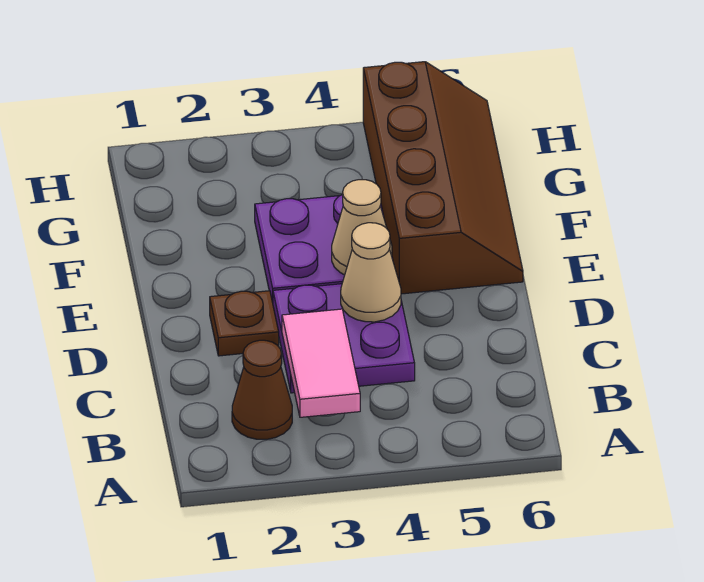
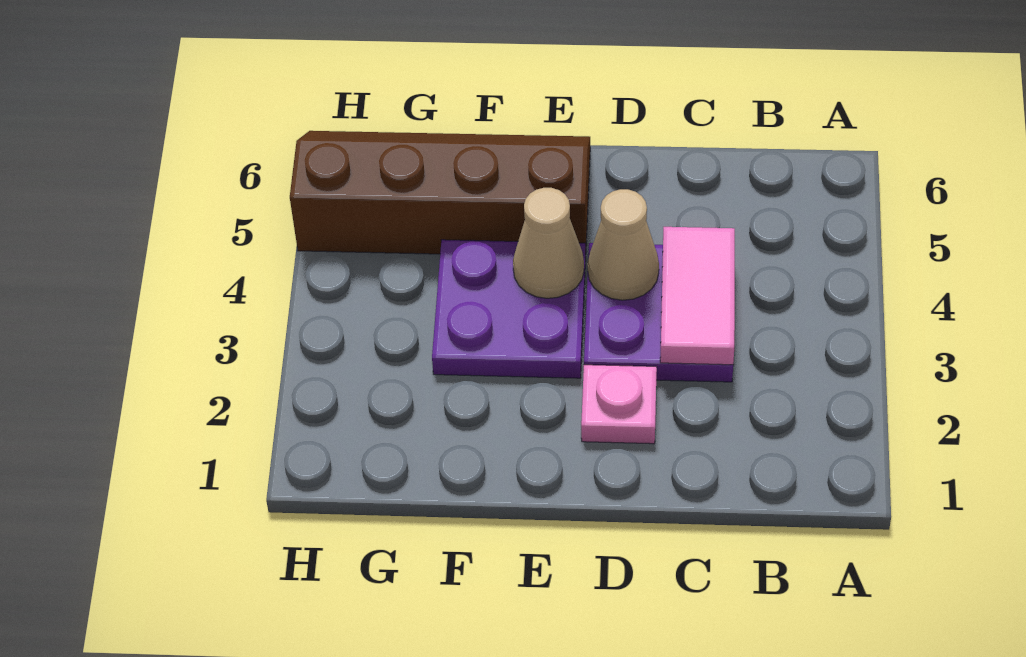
brown cone B2 level 1 -> none
pink tile B3:C3 level 2 -> pink tile C3:C4 level 2
brown plate D2 level 1 -> pink plate D2 level 1

